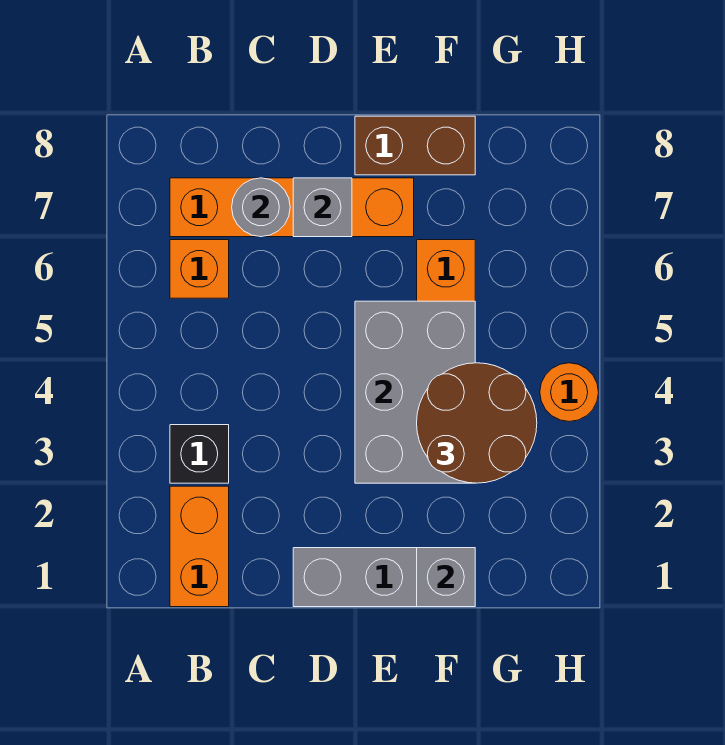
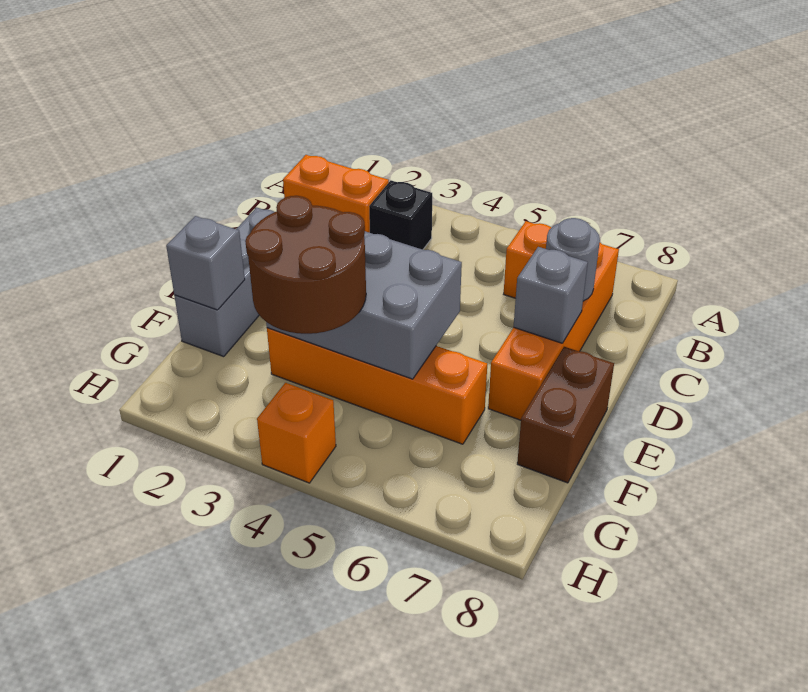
orange round brick H4 level 1 -> orange brick H4 level 1

